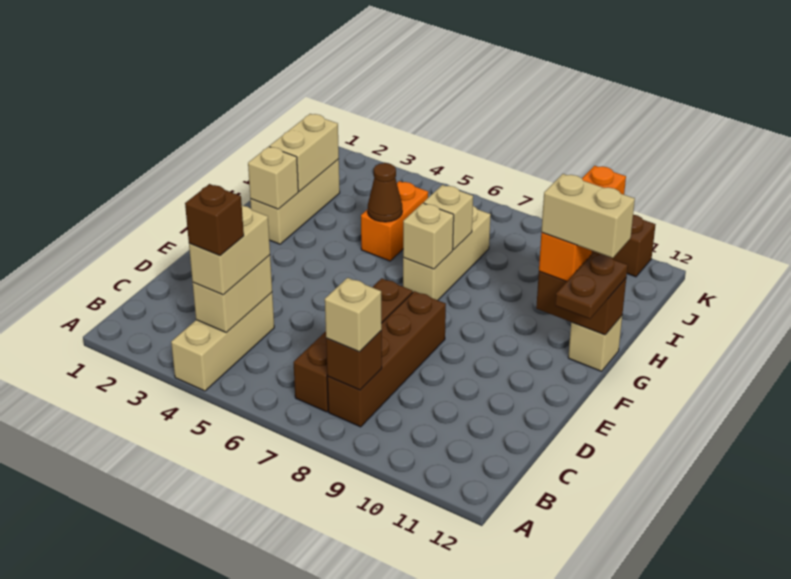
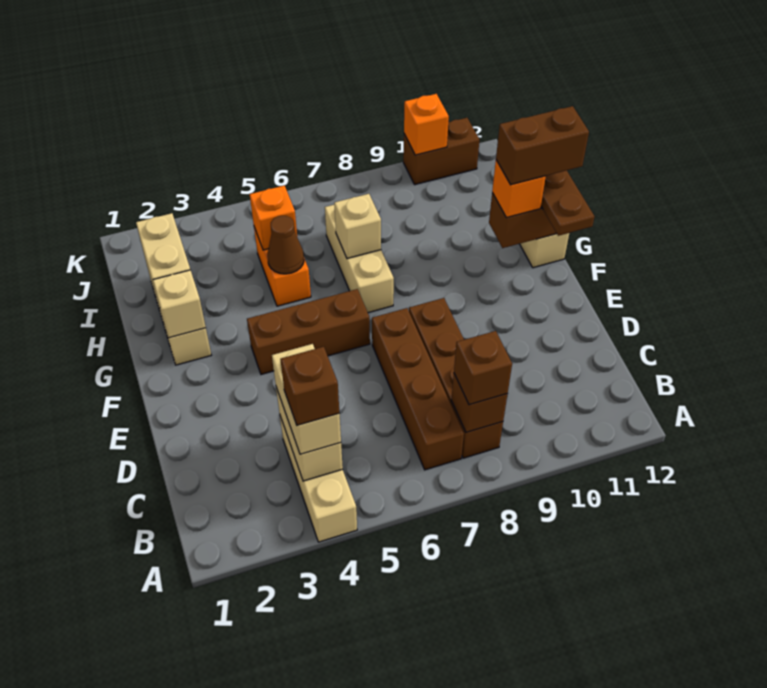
tan brick B8 level 3 -> brown brick B8 level 3
none -> brown brick F4:F6 level 1
tan brick G7 level 2 -> none
tan brick G11:G12 level 4 -> brown brick G11:G12 level 4
none -> orange brick I5 level 2

